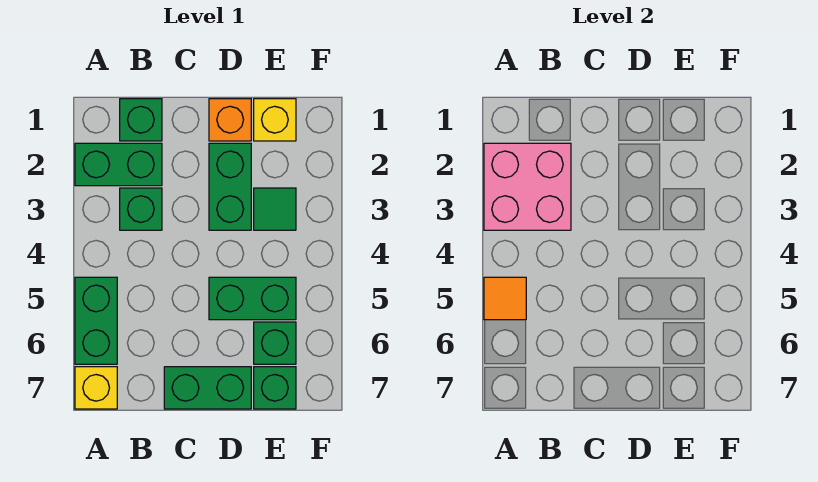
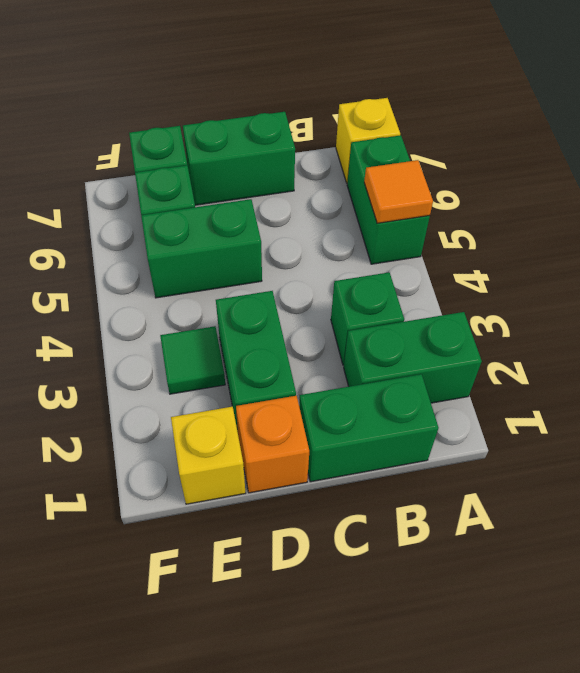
pink brick A2:B3 level 2 -> none
green brick B1 level 1 -> green brick B1:C1 level 1

